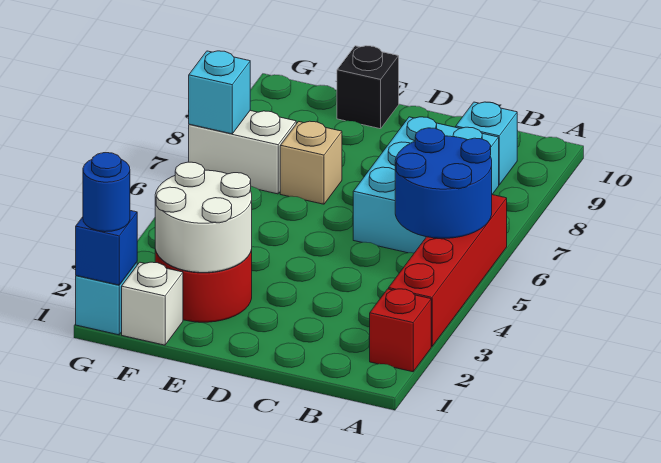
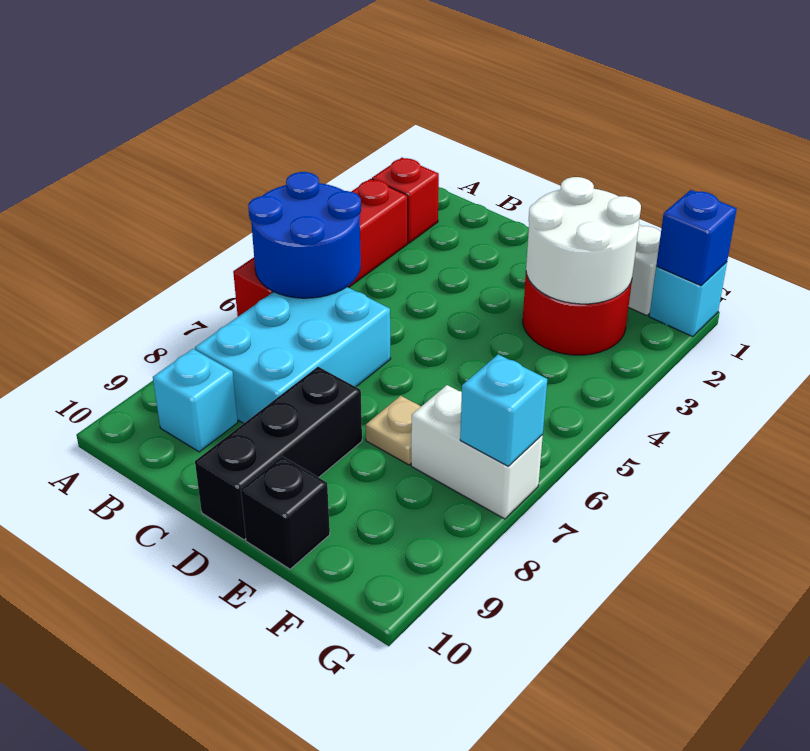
none -> black brick D8:D10 level 1
tan brick E7 level 1 -> tan plate E7 level 1
blue round brick G1 level 3 -> none

